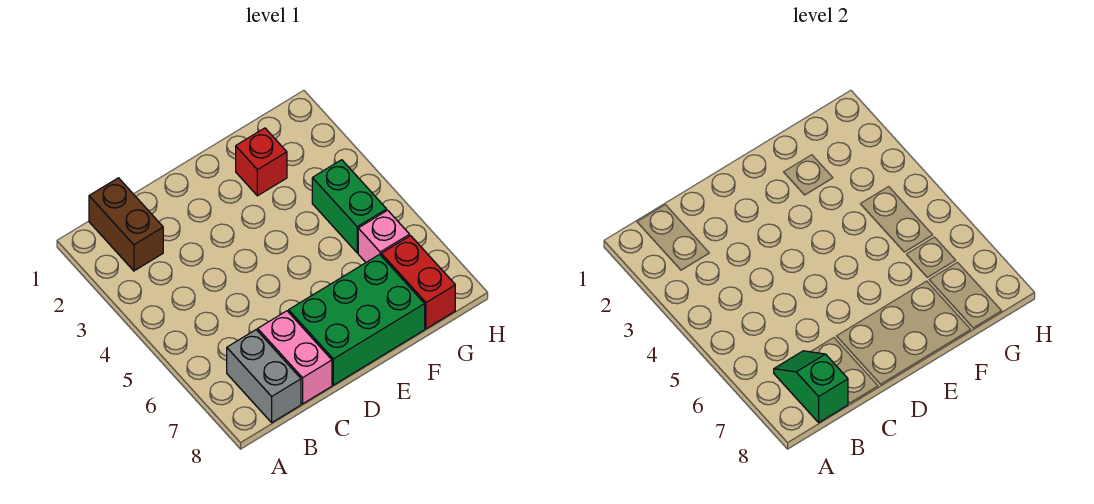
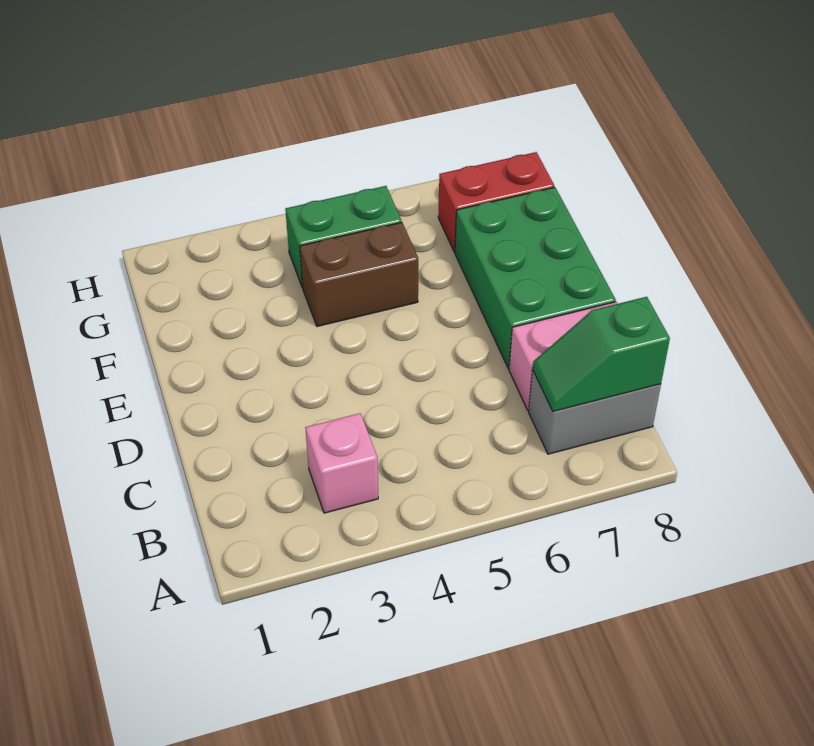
brown brick B1:B2 level 1 -> brown brick F4:F5 level 1
red brick F2 level 1 -> none
pink brick G6 level 1 -> pink brick B3 level 1

